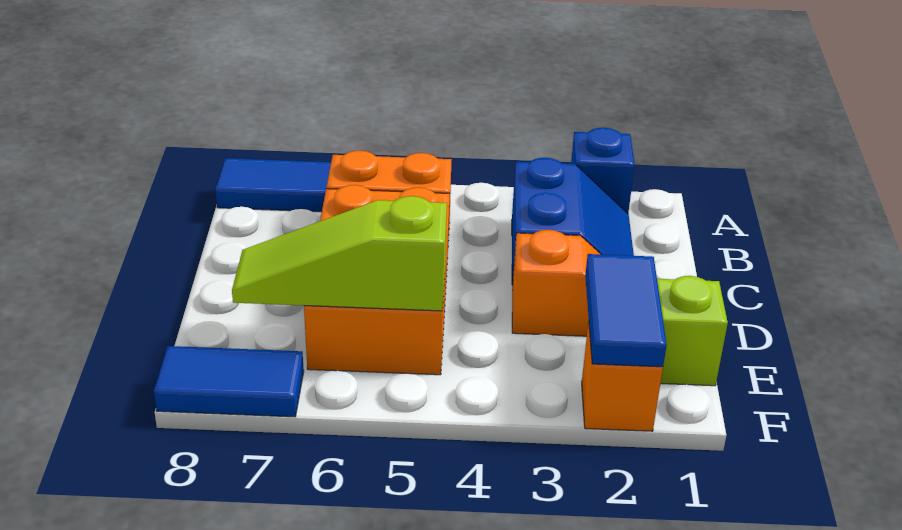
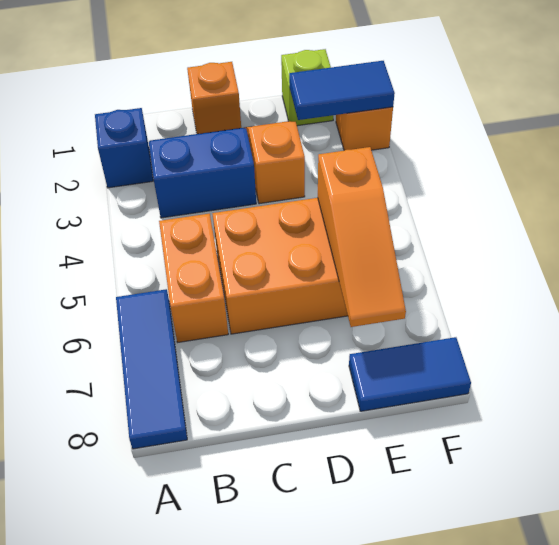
none -> orange brick C1 level 1
lime slope E5:E7 level 2 top 5 -> orange slope E5:E7 level 2 top 5
blue tile F7:F8 level 1 -> blue tile E8:F8 level 1

